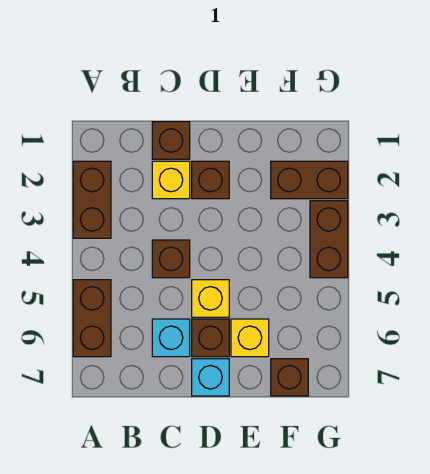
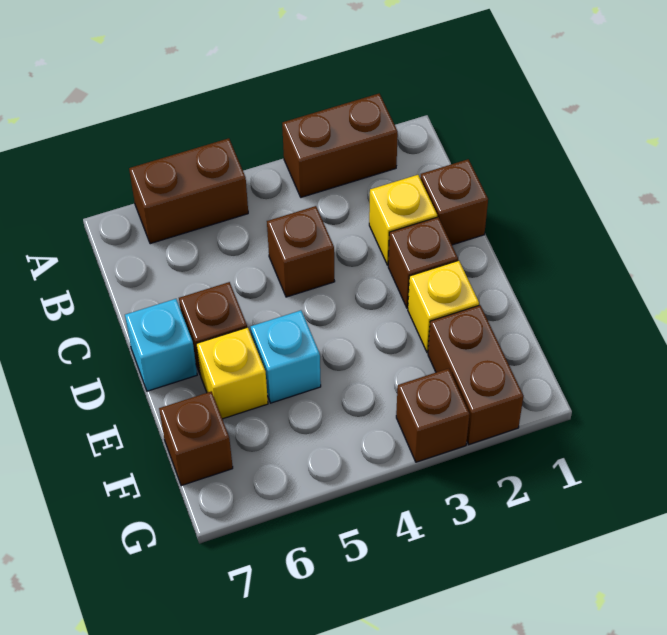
cyan brick C6 level 1 -> cyan brick E5 level 1
yellow brick D5 level 1 -> yellow brick E2 level 1
brown brick G3:G4 level 1 -> brown brick G3 level 1

